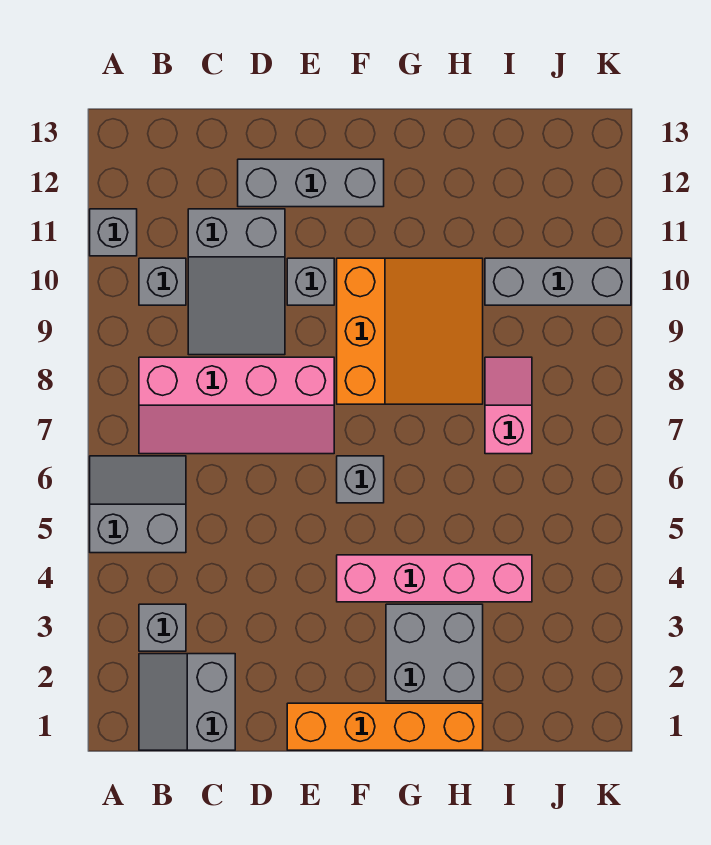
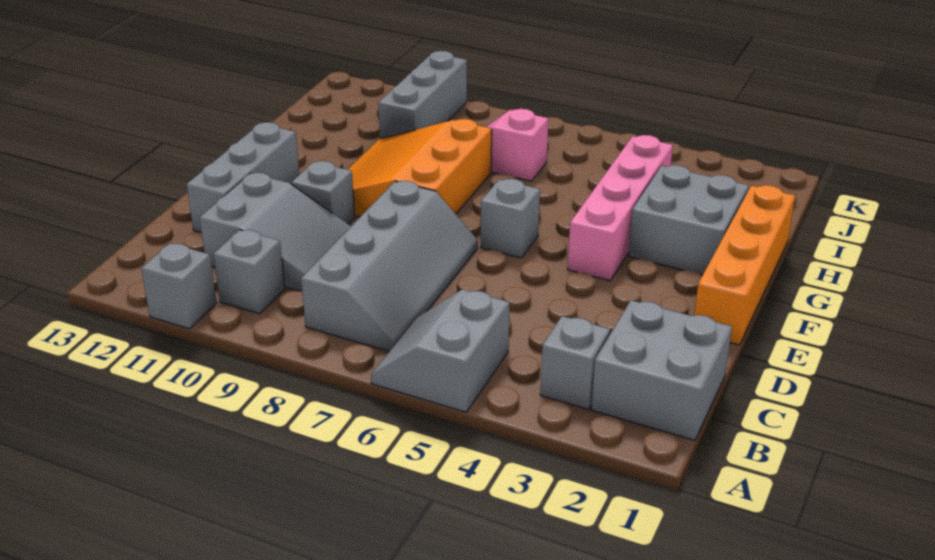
grey slope B1:C2 level 1 top C -> grey brick B1:C2 level 1
pink slope B7:E8 level 1 top 8 -> grey slope B7:E8 level 1 top 8
orange slope F8:H10 level 1 top F -> orange slope F8:H10 level 1 top 8

